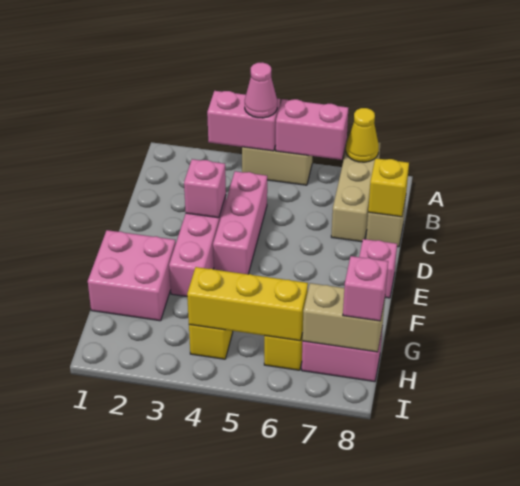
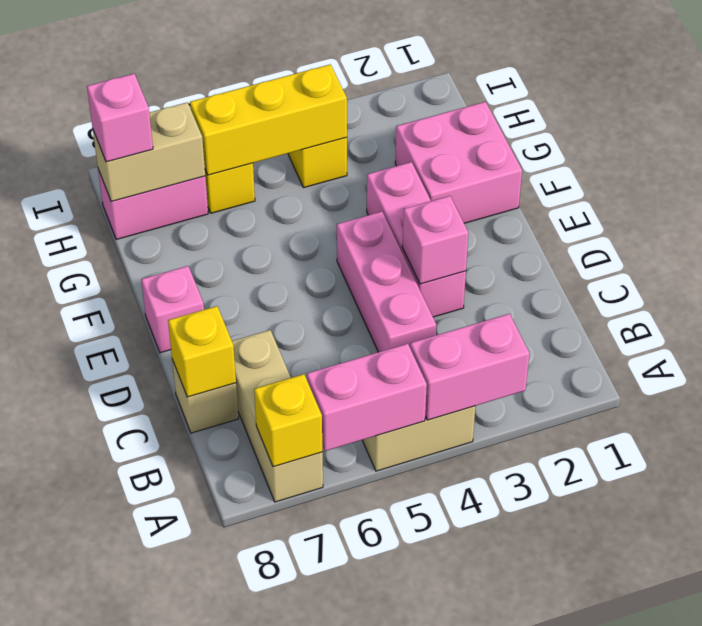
pink cone A4 level 3 -> none
yellow cone A7 level 2 -> yellow brick A7 level 2

